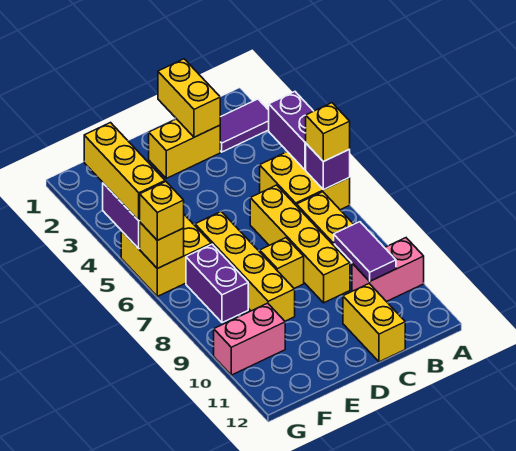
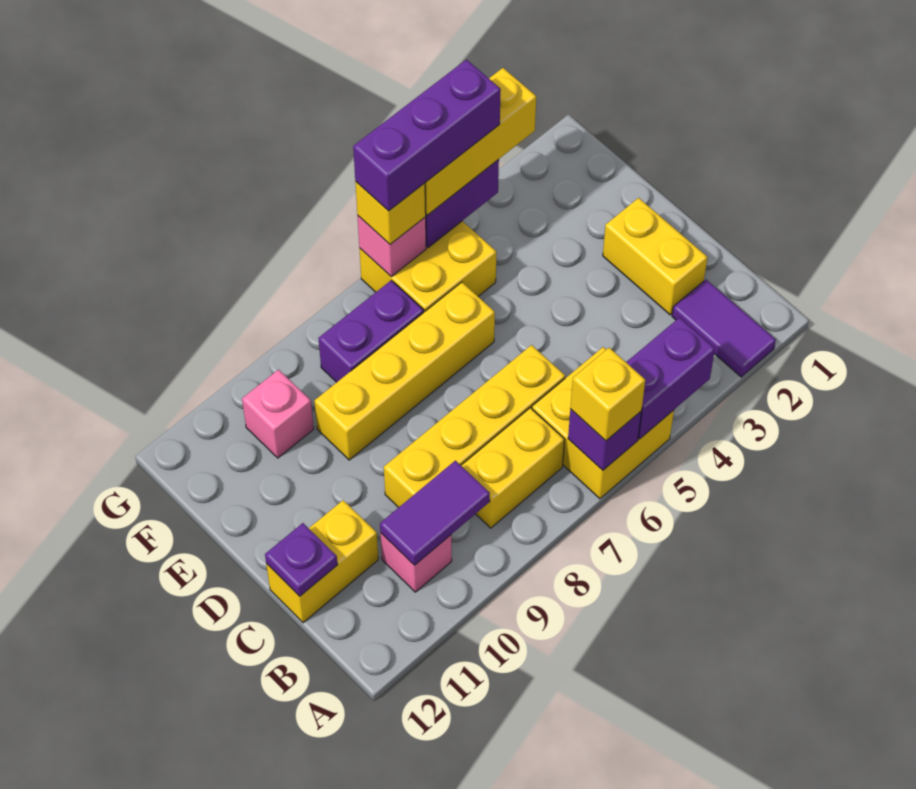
pink brick A10:B10 level 1 -> pink brick B10 level 1
yellow brick C1:C2 level 2 -> none
none -> purple plate C12 level 2
yellow brick D8 level 1 -> none
pink brick F10:G10 level 1 -> pink brick F10 level 1
none -> purple brick G4:G6 level 4
yellow brick G6 level 2 -> pink brick G6 level 2

